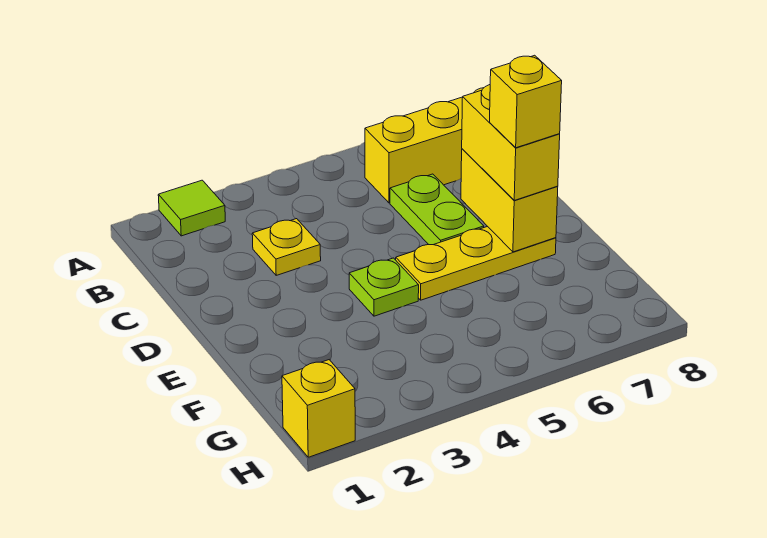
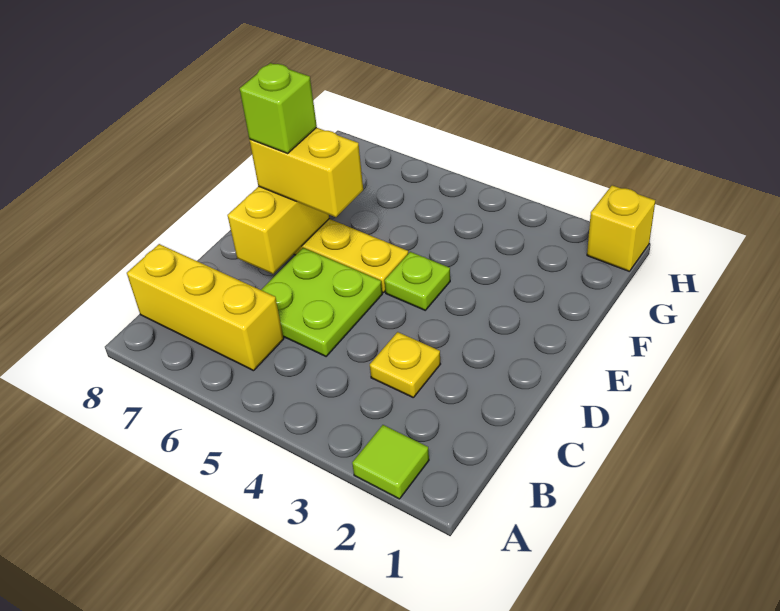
lime plate C6:D6 level 1 -> lime plate C5:D6 level 1
yellow brick D7:E7 level 3 -> yellow brick E6:E7 level 3
yellow brick E7 level 4 -> lime brick E7 level 4

